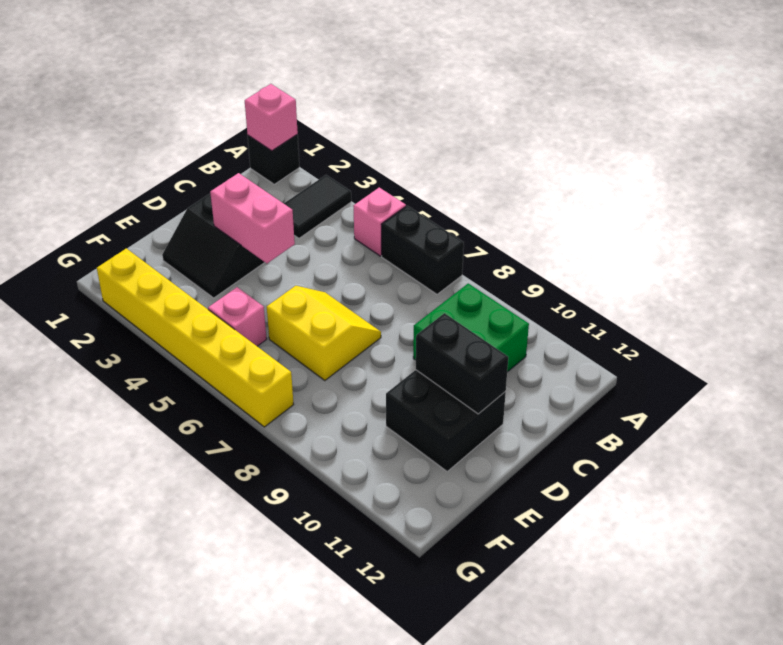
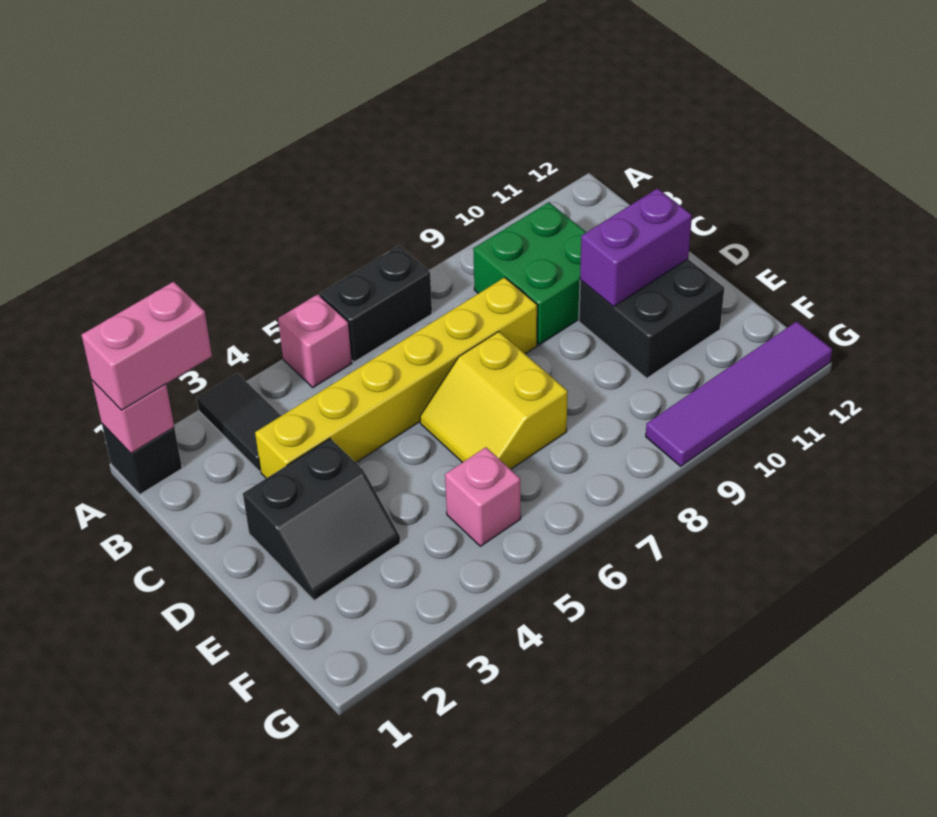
pink brick D3:D4 level 2 -> pink brick A1:A2 level 3
yellow slope D6:E7 level 1 top E -> yellow slope D6:E7 level 1 top 7
black brick D10:D11 level 2 -> purple brick D10:D11 level 2
yellow brick G2:G7 level 1 -> yellow brick C3:C8 level 1
none -> purple tile G9:G12 level 1

